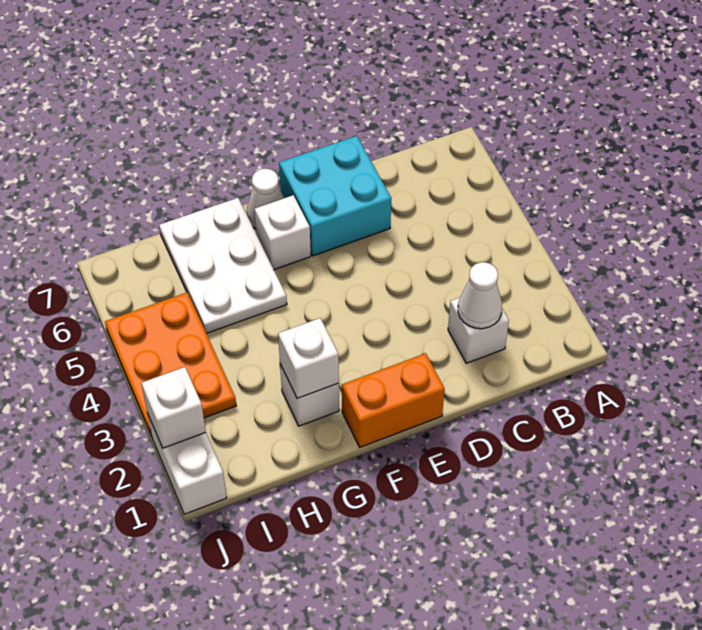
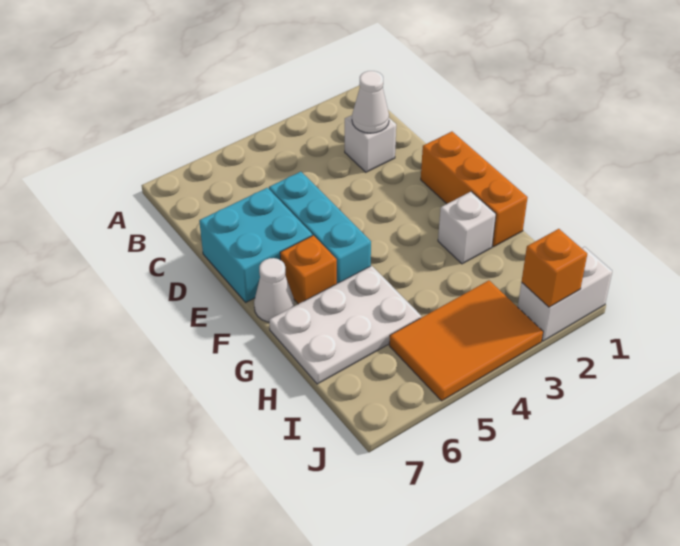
none -> cyan brick D5:F5 level 1
orange brick E1:F1 level 1 -> orange brick E1:G1 level 1
white brick F6 level 1 -> orange brick F6 level 1
white brick G2 level 2 -> none
orange plate I3:J5 level 1 -> orange tile I3:J5 level 1
white brick J2 level 2 -> orange brick J2 level 2

